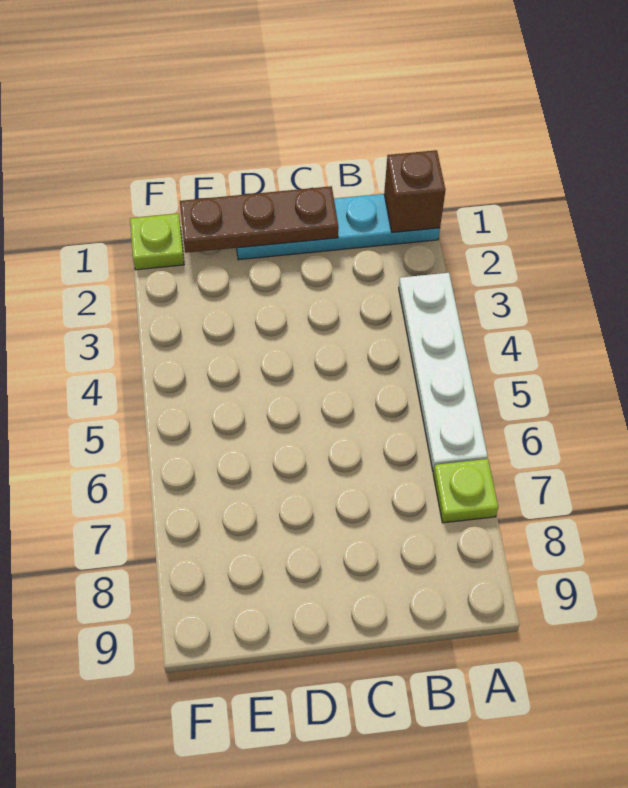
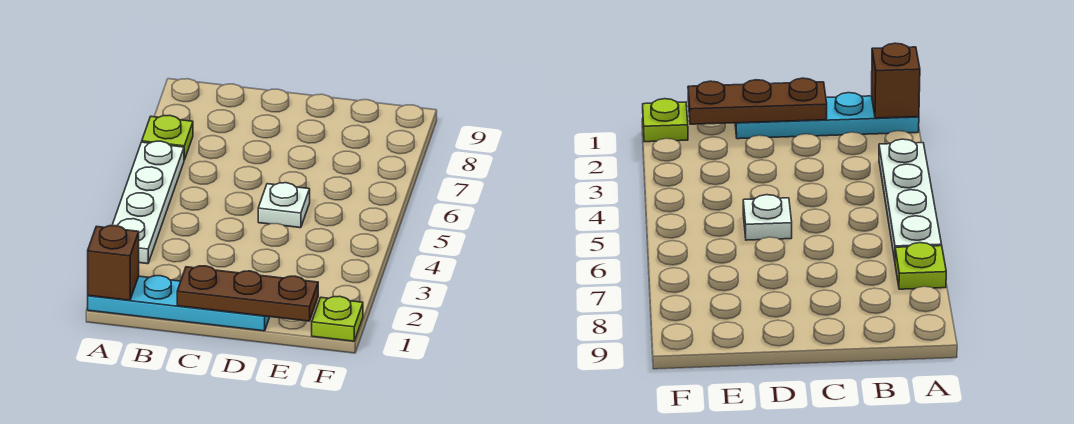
none -> white plate D5 level 1

